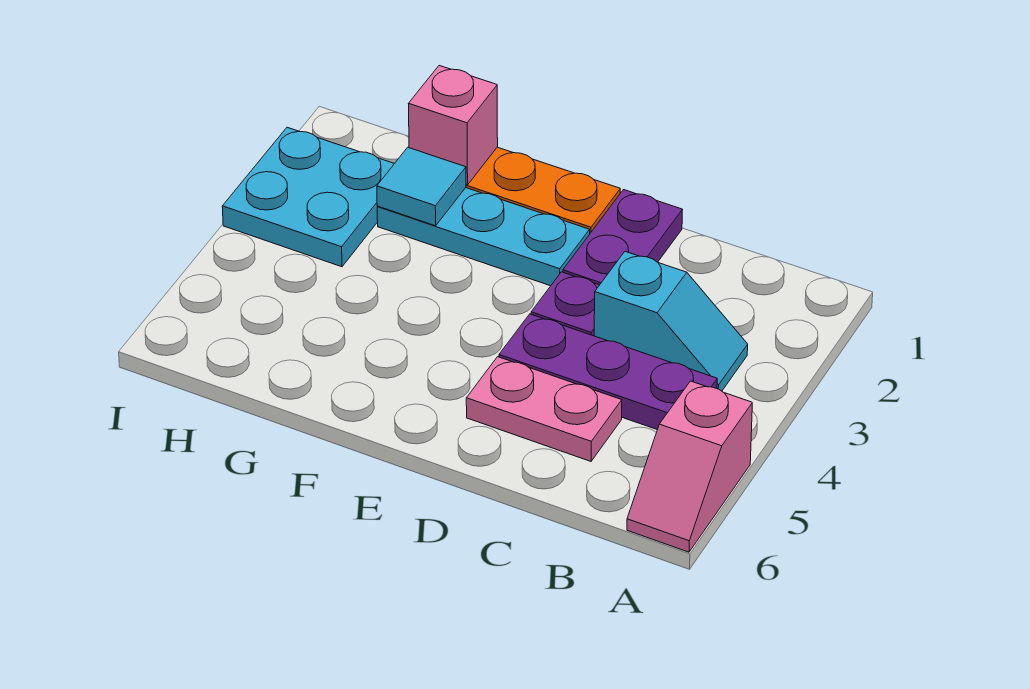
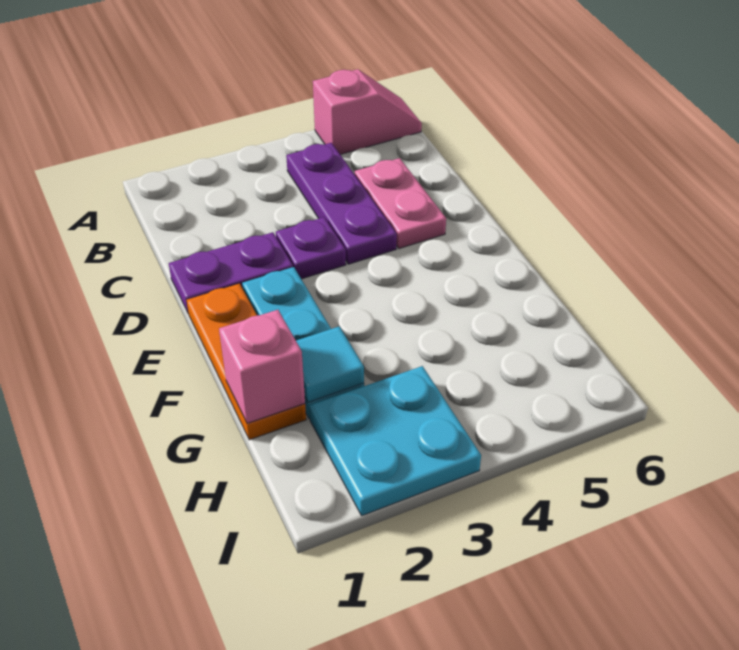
cyan slope B3:C3 level 1 top C -> none

